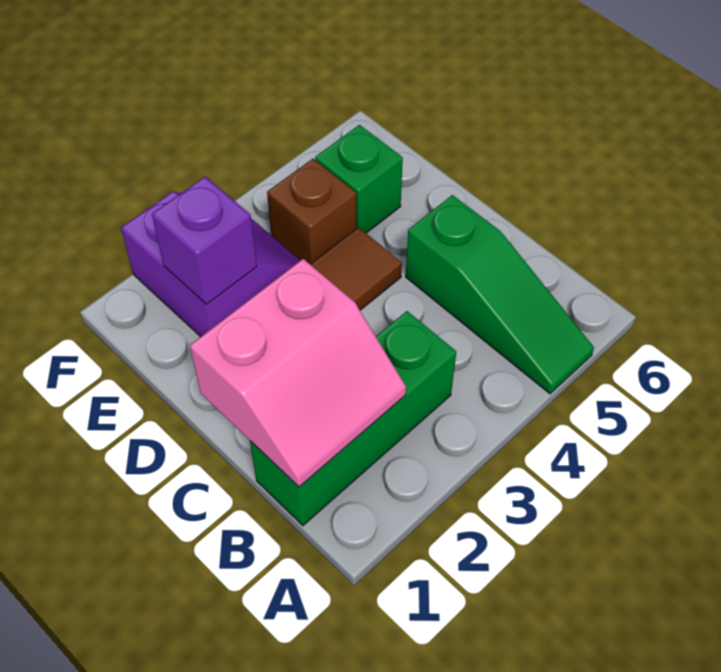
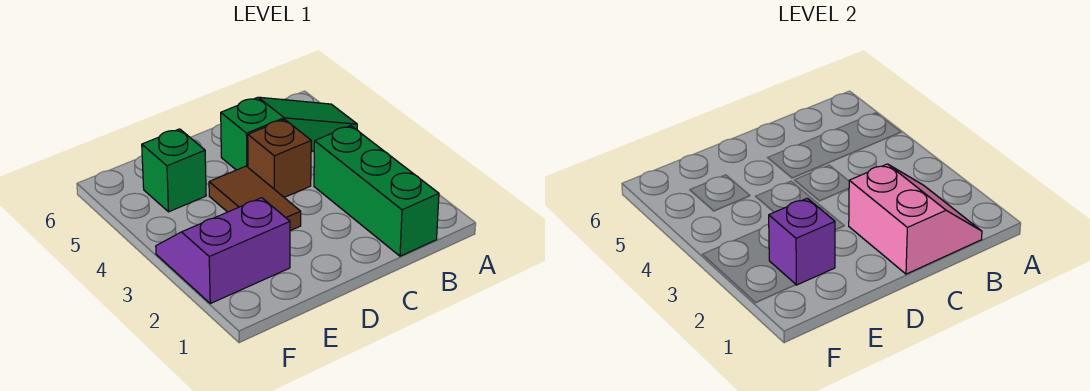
brown brick E4 level 1 -> brown brick C4 level 1

